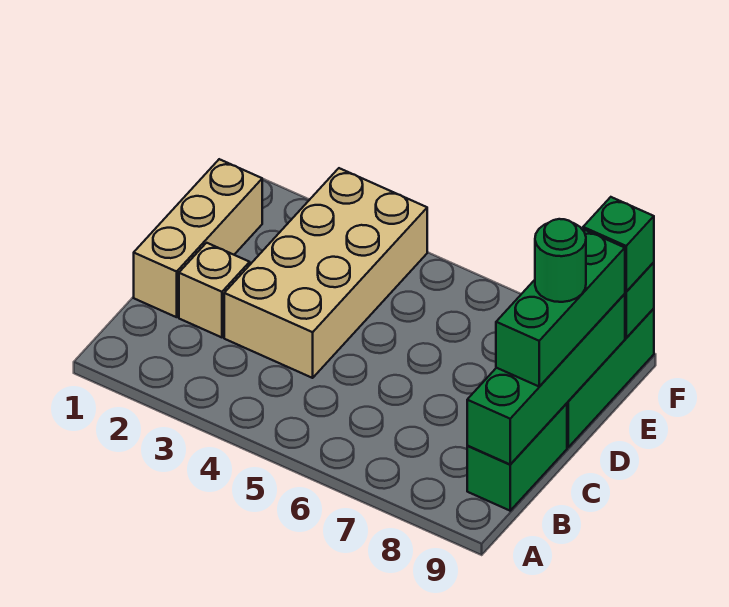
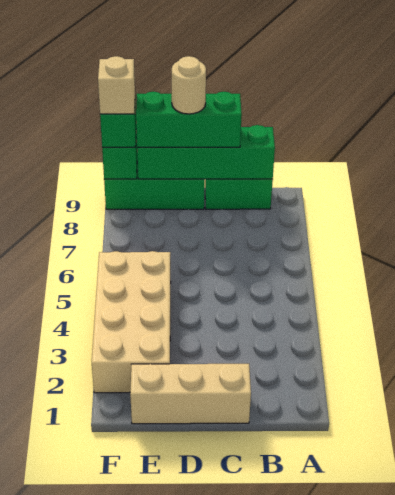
tan brick C2 level 1 -> tan brick F9 level 4
tan brick C3:F4 level 1 -> tan brick E2:F5 level 1
green round brick D9 level 4 -> tan round brick D9 level 4

